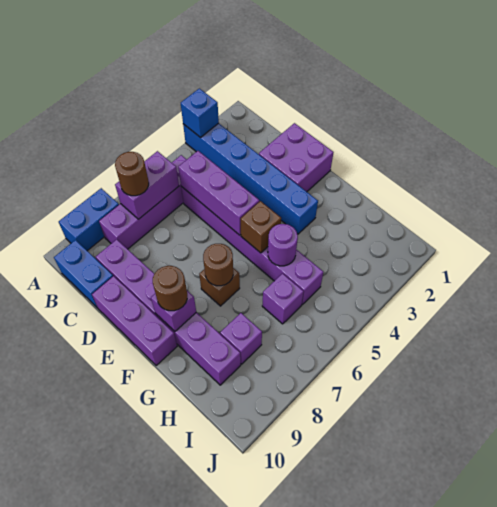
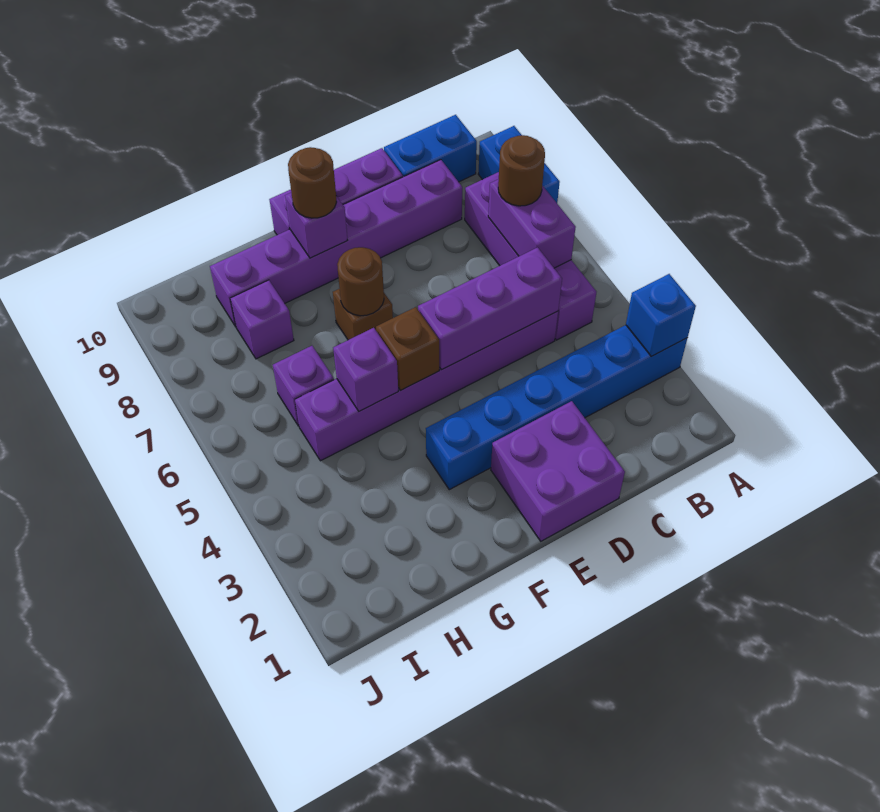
purple round brick G5 level 2 -> purple brick G5 level 2

